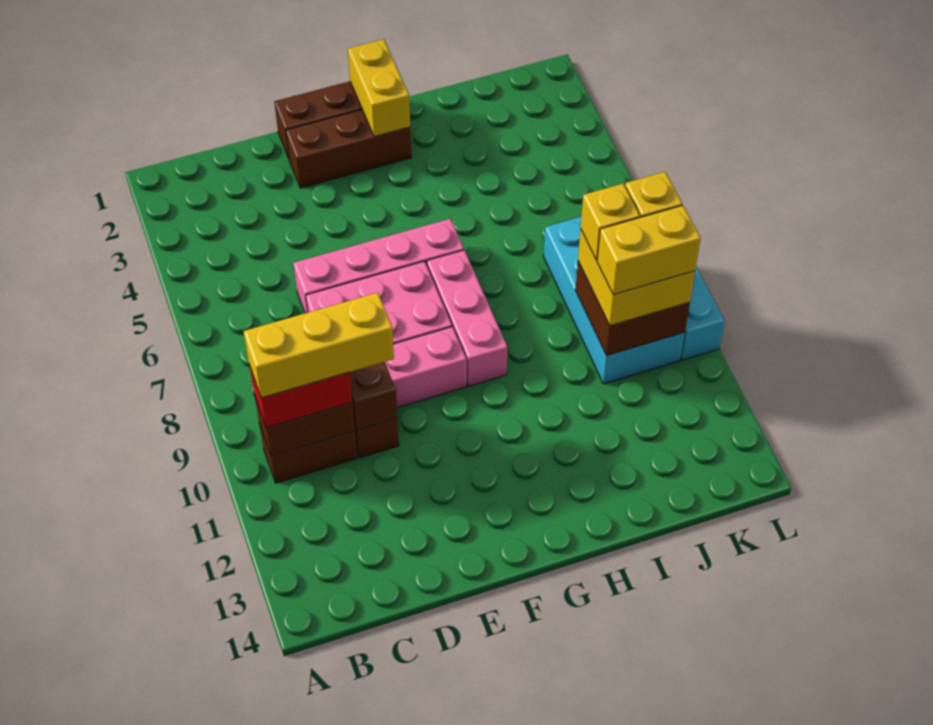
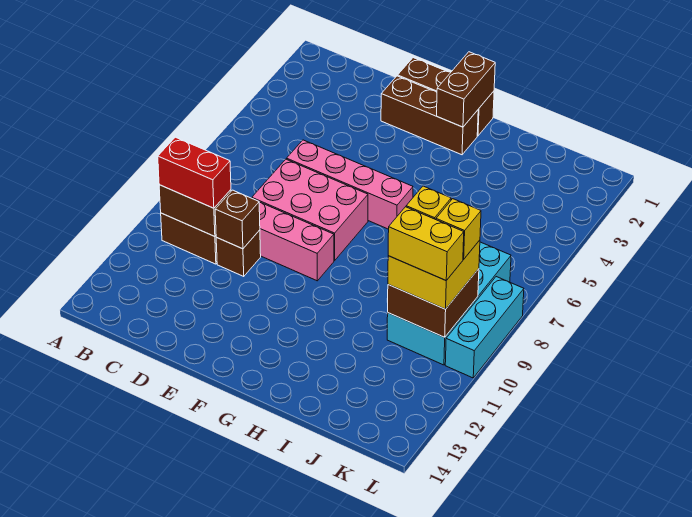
yellow brick B10:D10 level 4 -> none
yellow brick G1:G2 level 2 -> brown brick G1:G2 level 2
pink brick G7:G9 level 1 -> none

